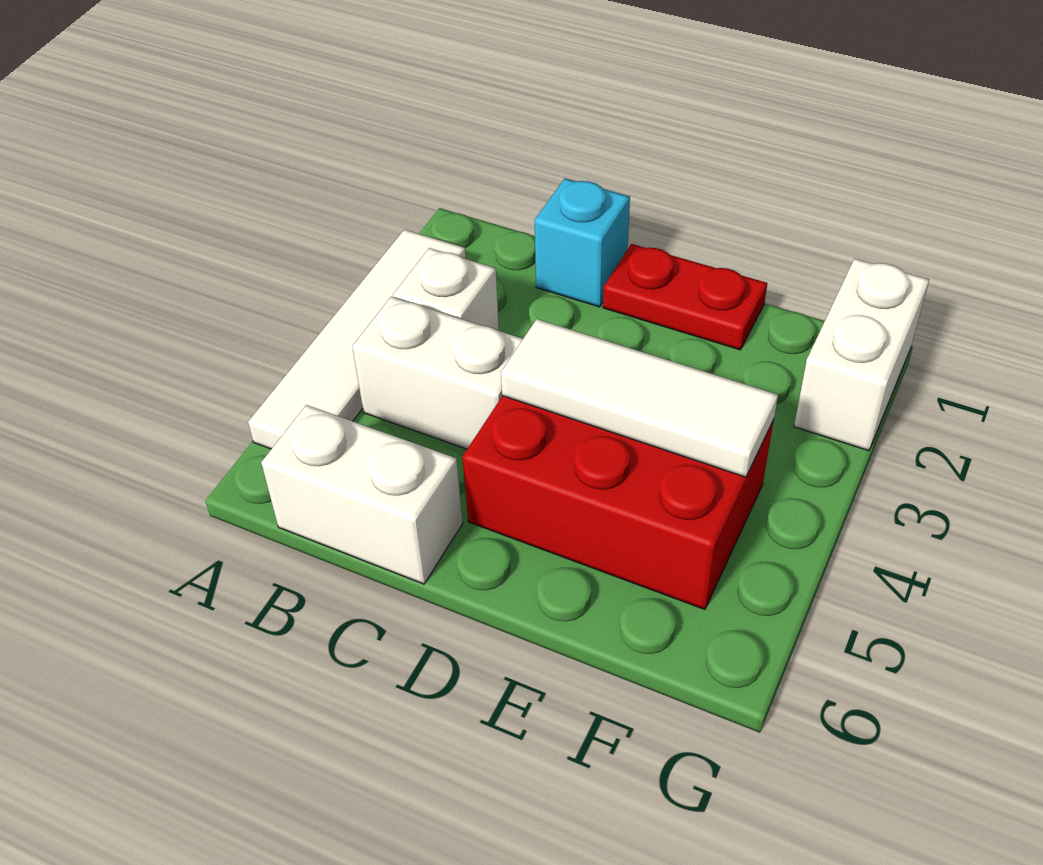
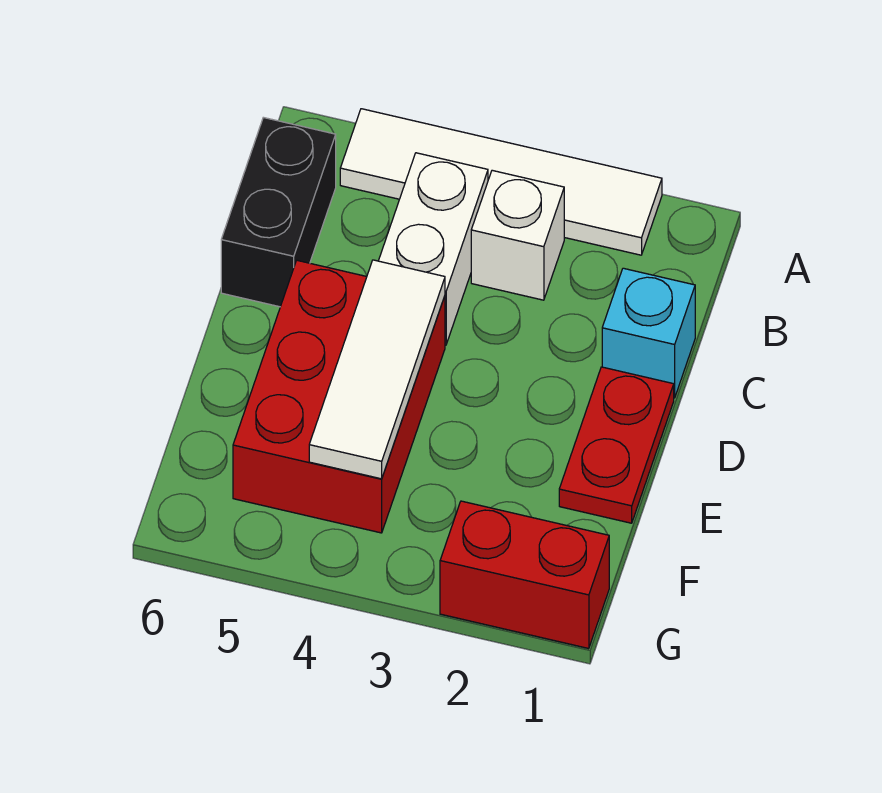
white brick B6:C6 level 1 -> black brick B6:C6 level 1
white brick G1:G2 level 1 -> red brick G1:G2 level 1

